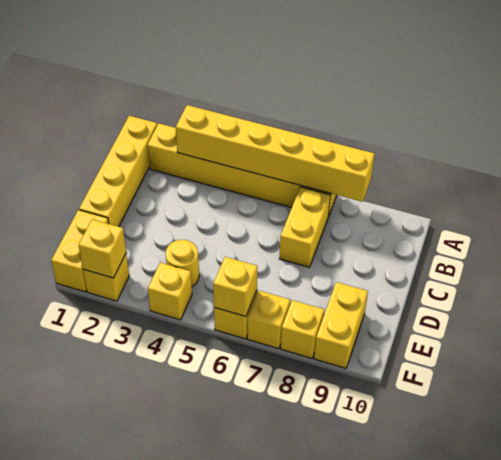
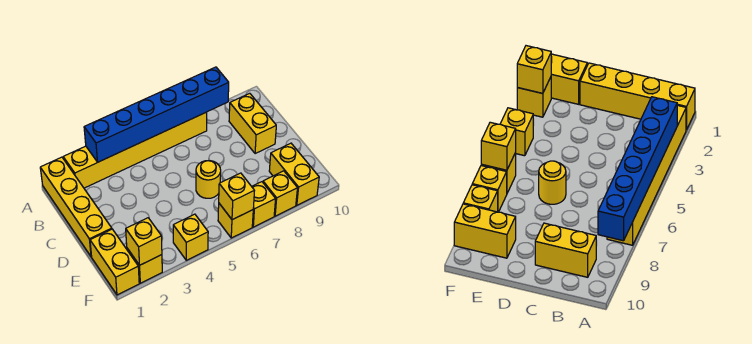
yellow brick A3:A8 level 2 -> blue brick A3:A8 level 2
yellow brick B7:C7 level 1 -> yellow brick B9:C9 level 1
yellow round brick E4 level 1 -> yellow round brick D6 level 1

